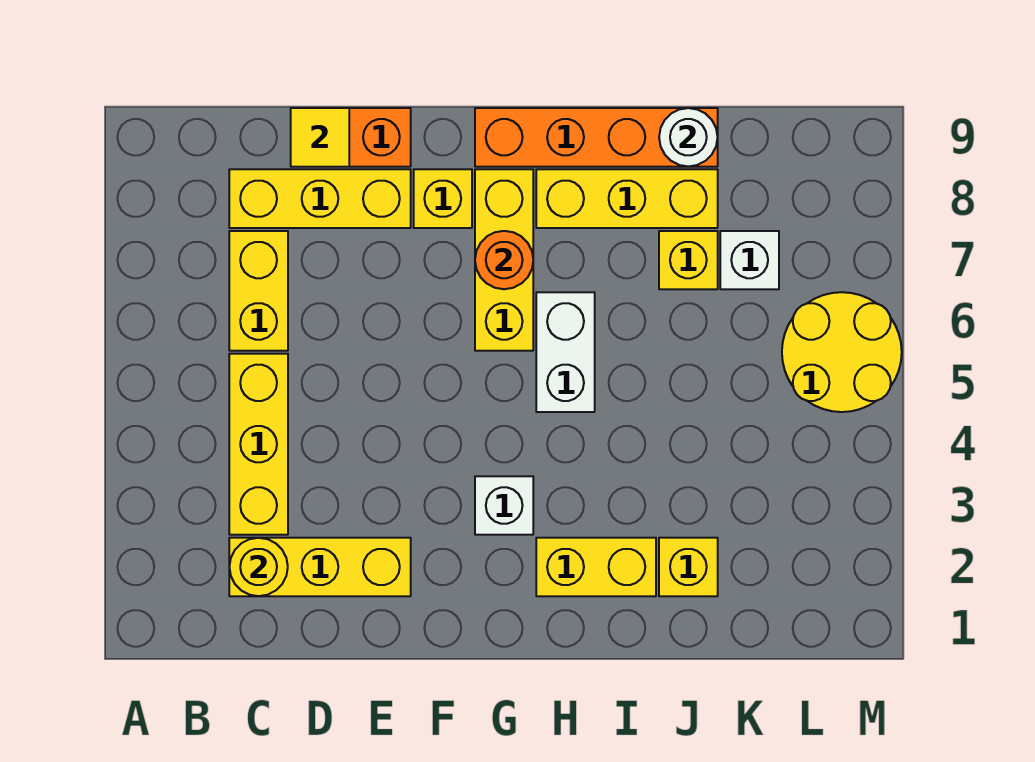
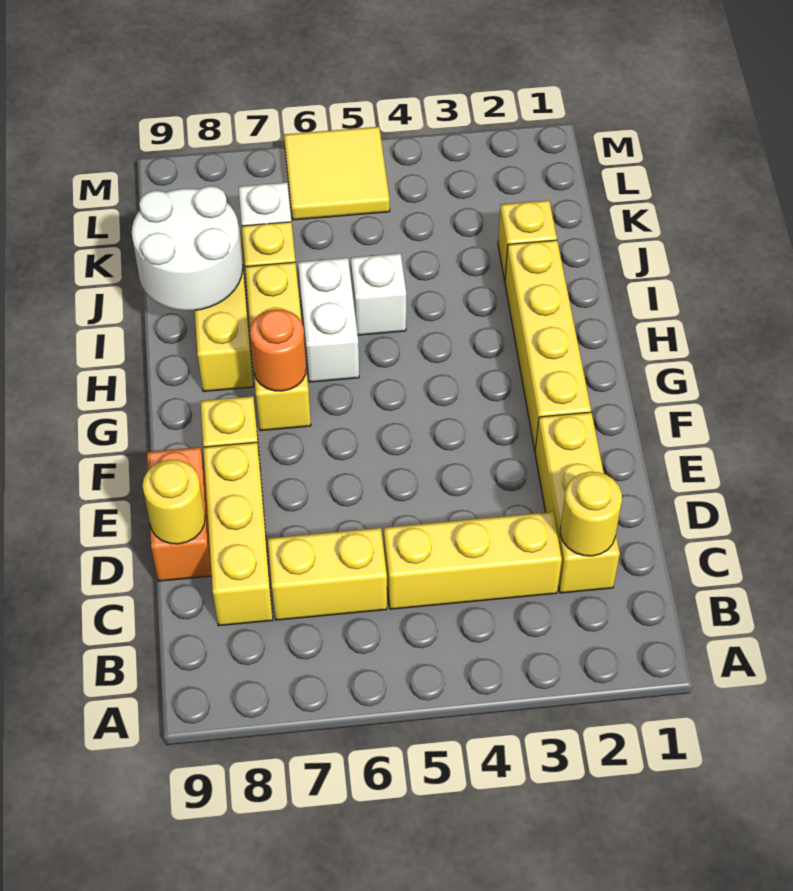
yellow tile D9 level 2 -> yellow round brick D9 level 2
white brick G3 level 1 -> white brick I5 level 1
yellow brick G6:G8 level 1 -> yellow brick G7:I7 level 1
orange brick G9:J9 level 1 -> none
yellow brick H2:I2 level 1 -> yellow brick F2:I2 level 1
white brick H5:H6 level 1 -> white brick H6:I6 level 1
white round brick J9 level 2 -> white round brick I8:J9 level 2
yellow round brick L5:M6 level 1 -> yellow tile L5:M6 level 1

